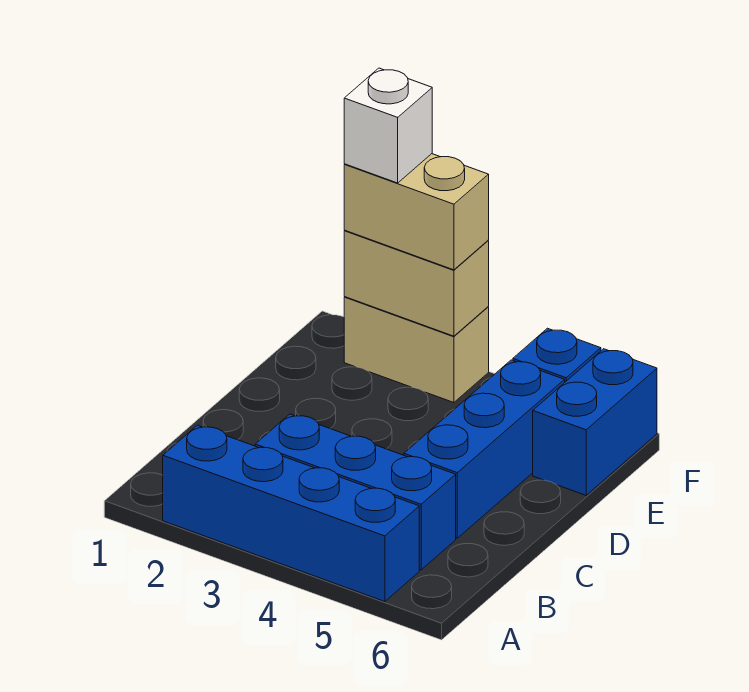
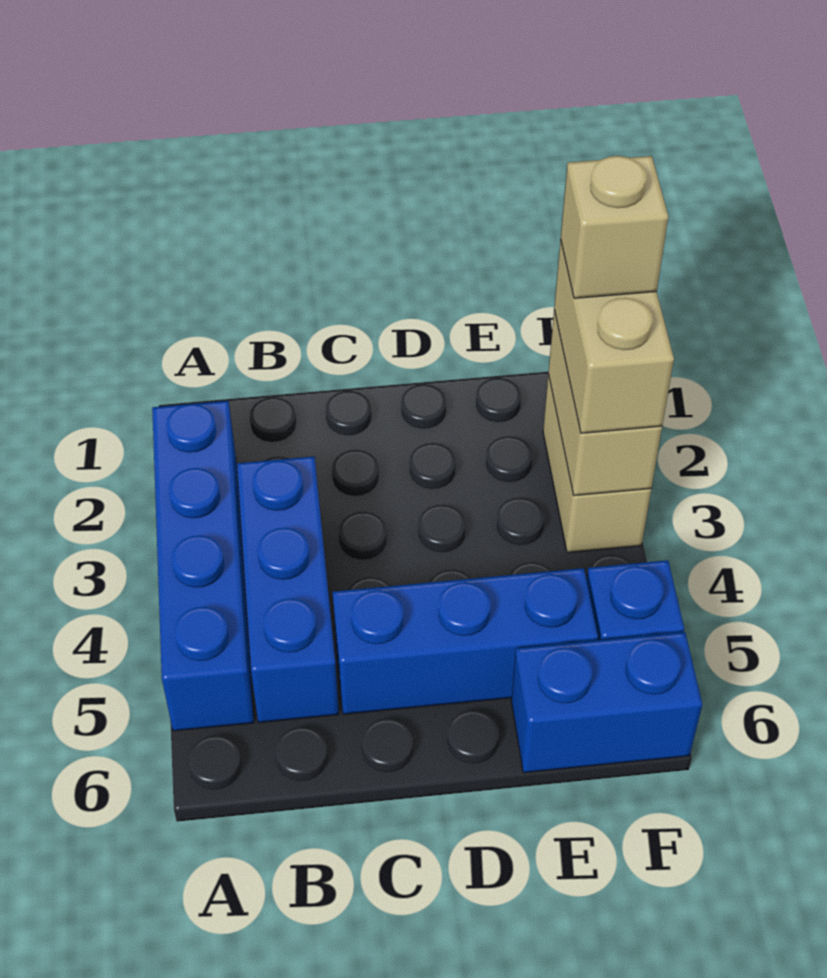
white brick F2 level 4 -> tan brick F2 level 4

